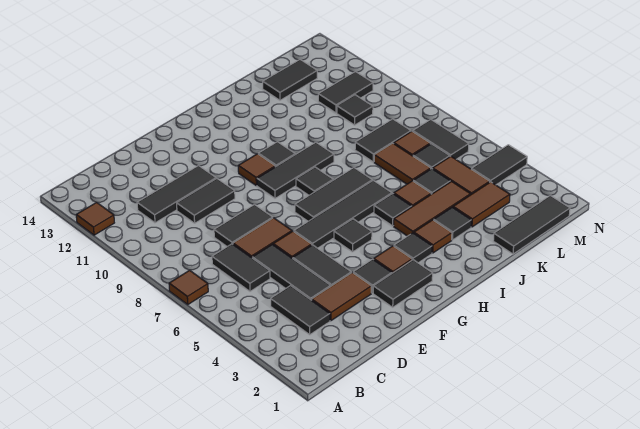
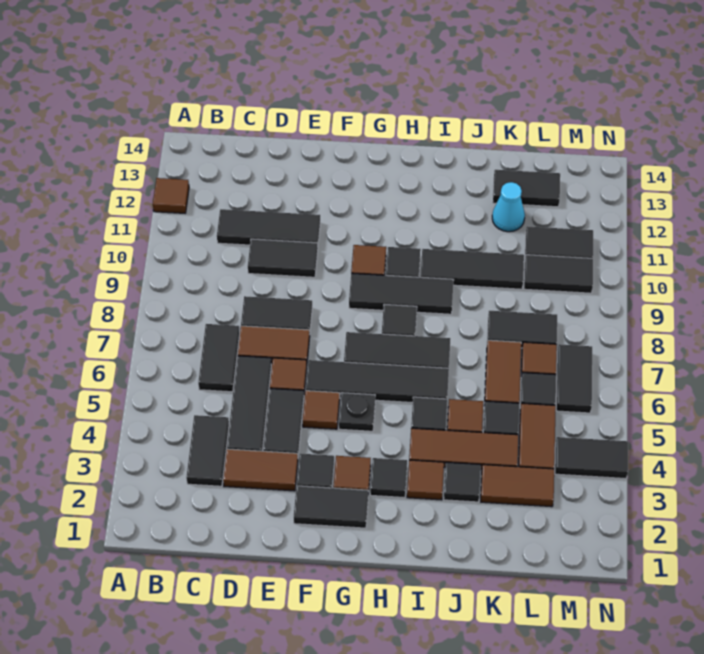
brown tile A7 level 1 -> brown tile F5 level 1
black tile G5 level 1 -> black plate G5 level 1
black tile K1:M1 level 1 -> black tile I10:K10 level 1
none -> cyan cone K12 level 1
black tile L10 level 1 -> black tile L10:M10 level 1

